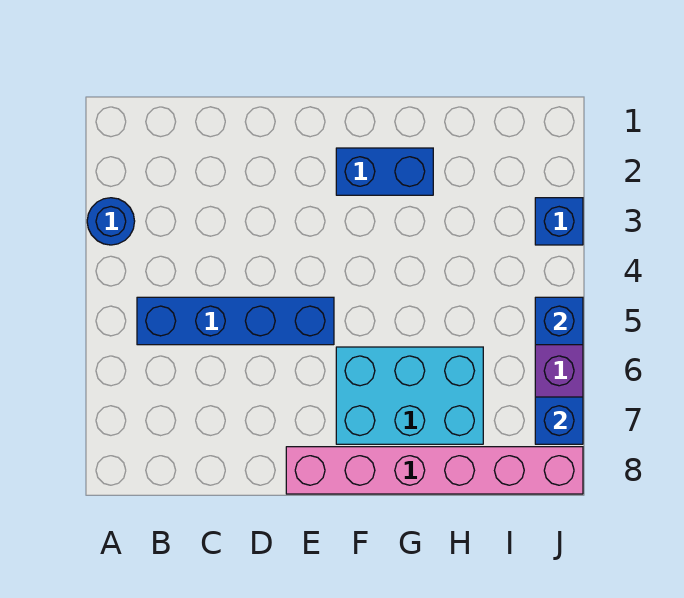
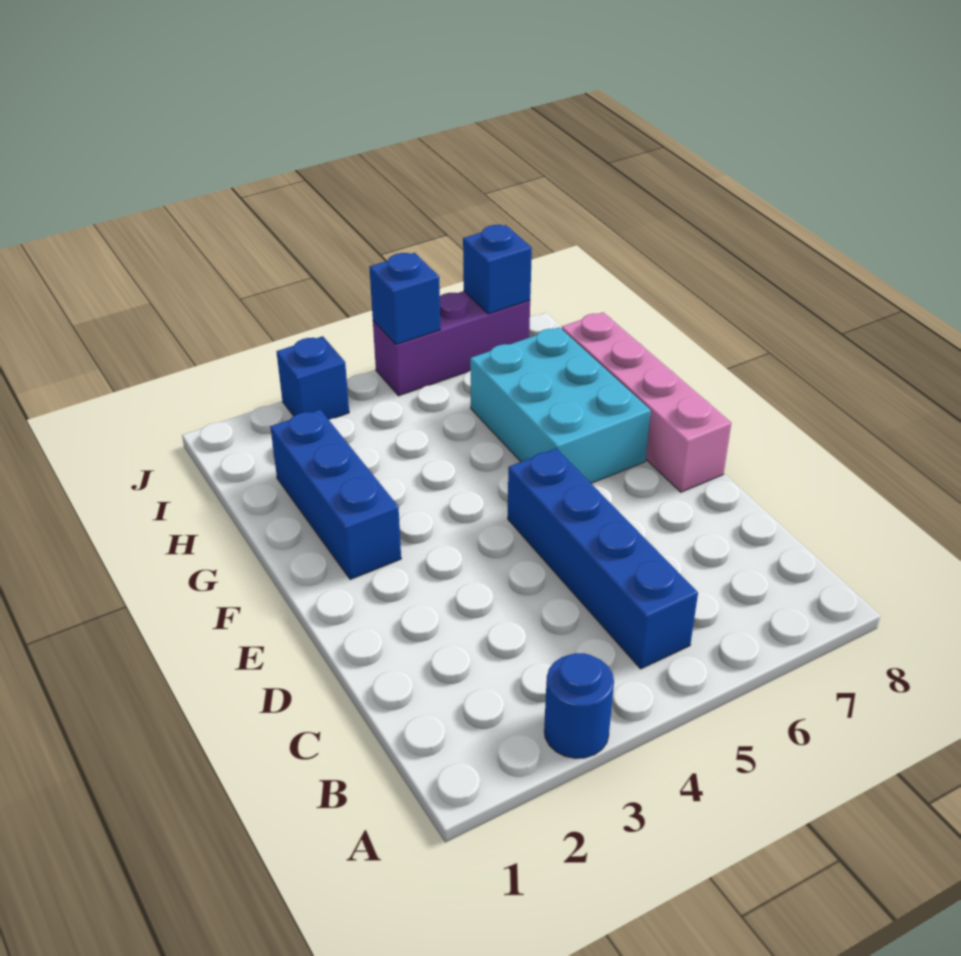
pink brick E8:J8 level 1 -> pink brick E8:H8 level 1
blue brick F2:G2 level 1 -> blue brick F2:H2 level 1

